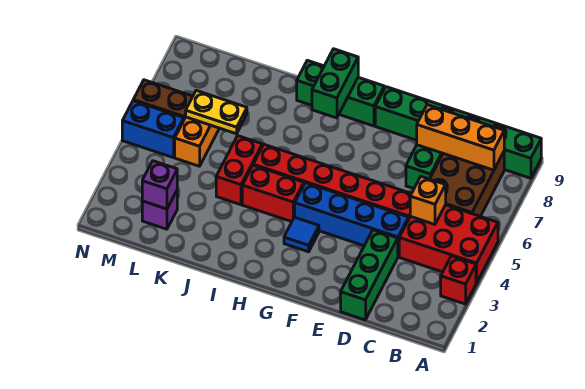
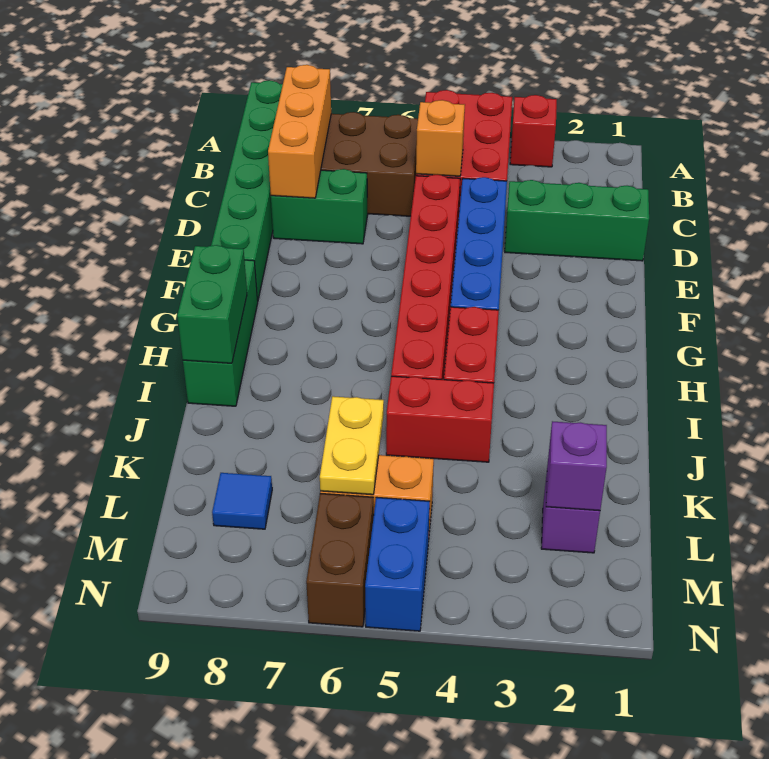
blue tile G3 level 1 -> blue tile L8 level 1
green brick H8:H9 level 2 -> green brick H9:I9 level 2

